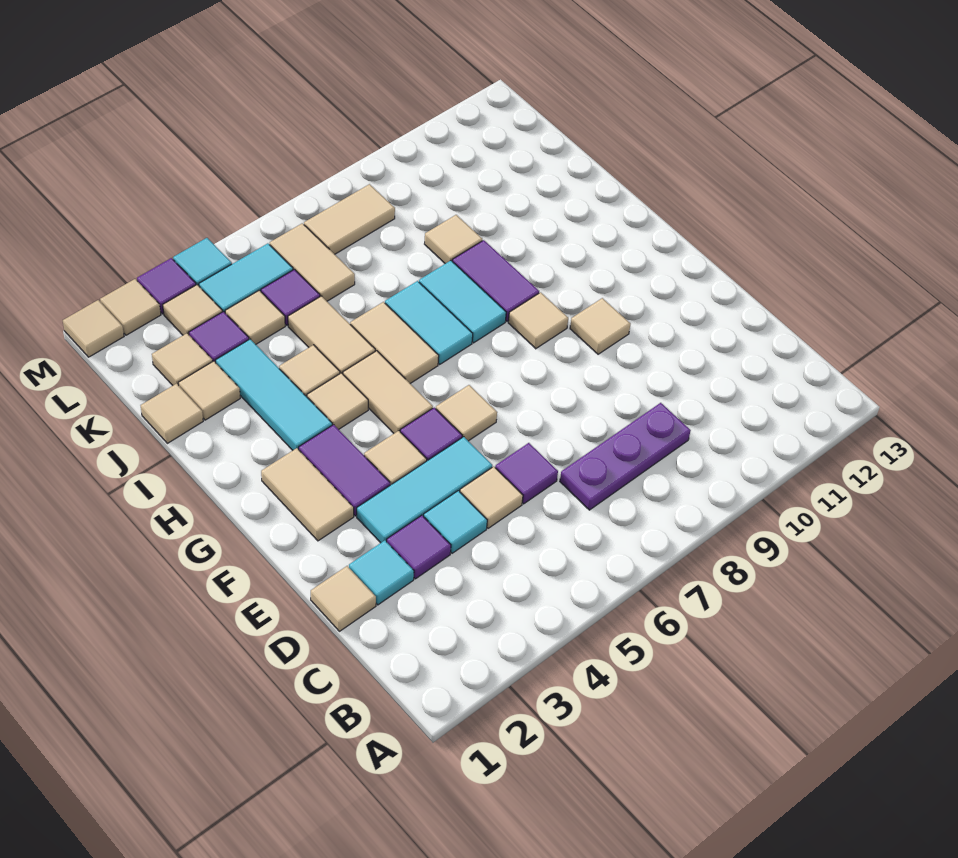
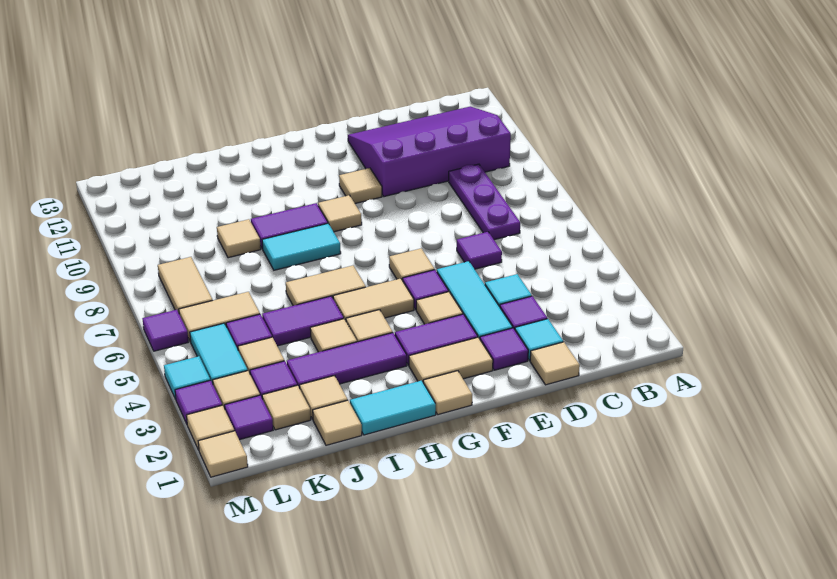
none -> purple slope B10:E12 level 1 top 10
tan tile D5 level 1 -> tan tile G1 level 1
none -> purple tile E2 level 1
cyan tile H3:J3 level 1 -> purple tile H3:J3 level 1
cyan tile H7:I7 level 1 -> cyan tile H1:I1 level 1
tan tile I5:J5 level 1 -> purple tile I5:J5 level 1
none -> purple tile L2 level 1
none -> purple tile M6 level 1

